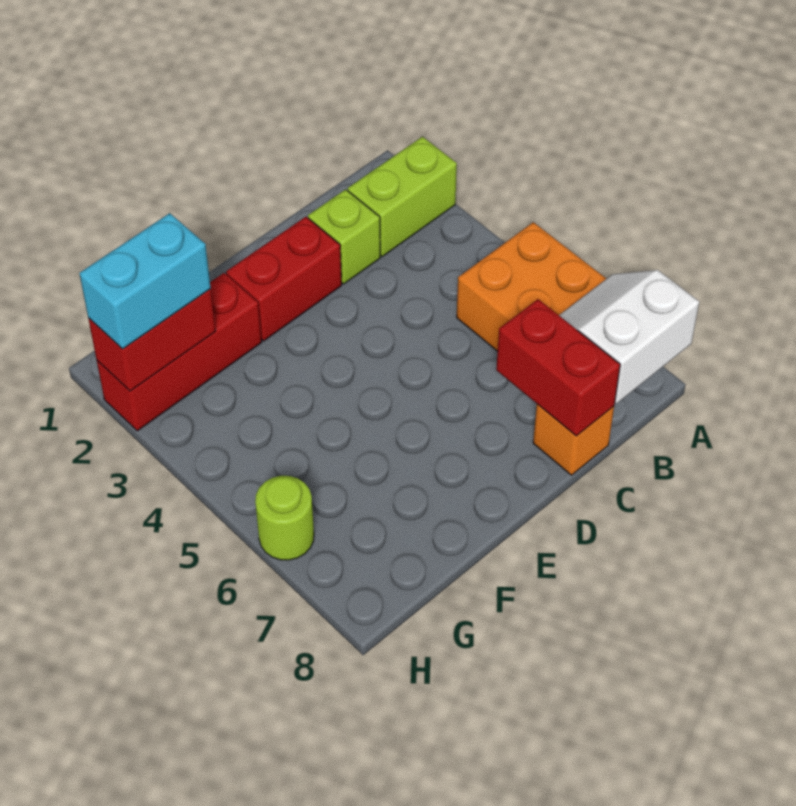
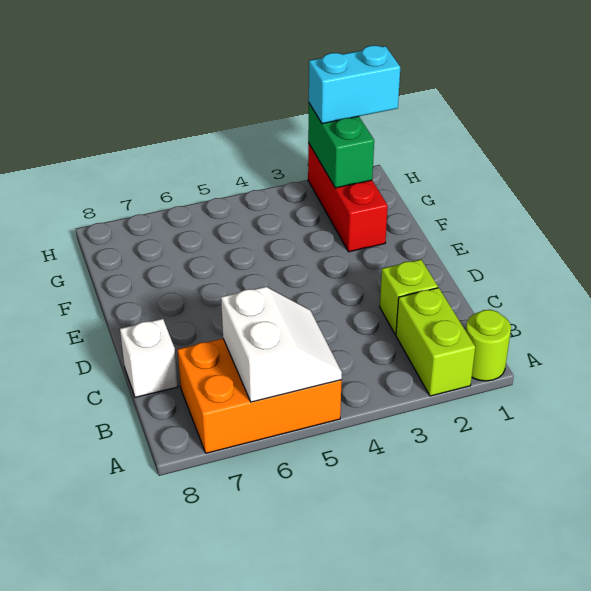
white slope A7:B8 level 2 top 8 -> white slope A5:B6 level 2 top 6
red brick C7:C8 level 2 -> none
orange brick C8 level 1 -> white brick C8 level 1
red brick D2:E2 level 1 -> none
red brick G2:H2 level 2 -> green brick G2:H2 level 2
cyan brick G2:H2 level 3 -> cyan brick H1:H2 level 3
lime round brick H6 level 1 -> lime round brick A1 level 1

